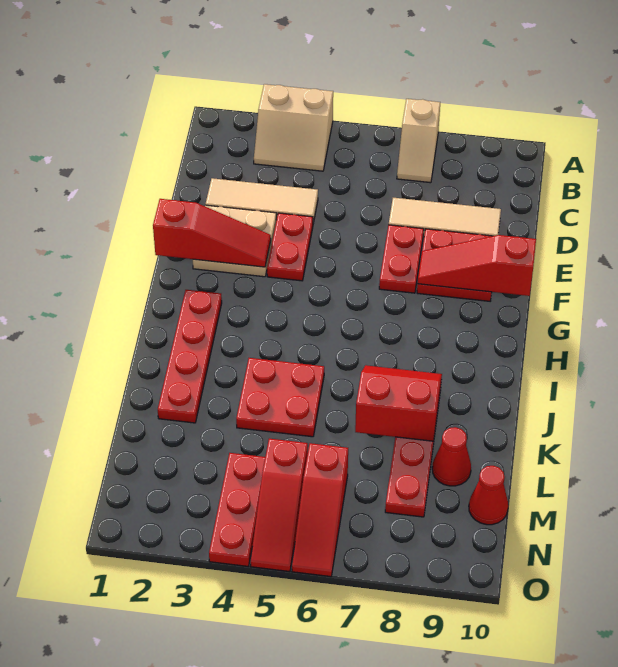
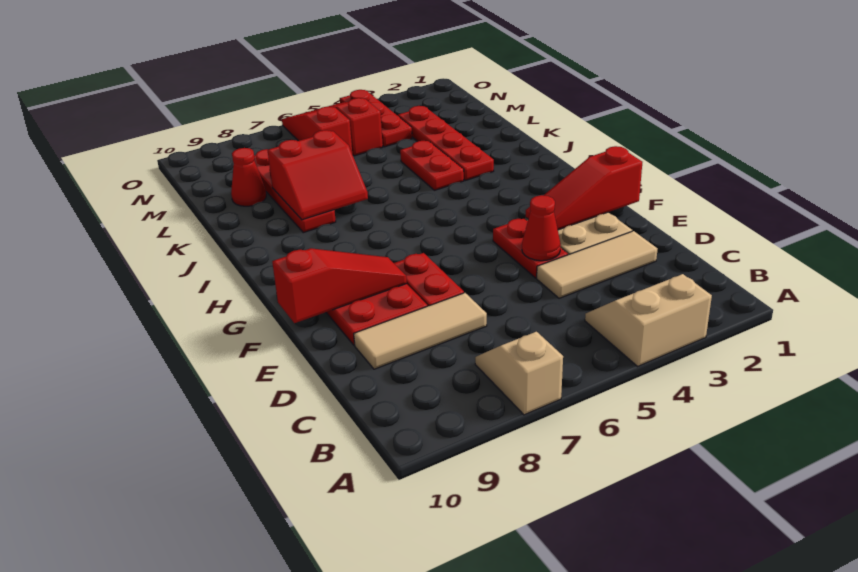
red plate H2:K2 level 1 -> red plate J3:M3 level 1
red plate J4:K5 level 1 -> red plate J4:K4 level 1
red cone M10 level 1 -> red cone E4 level 2

